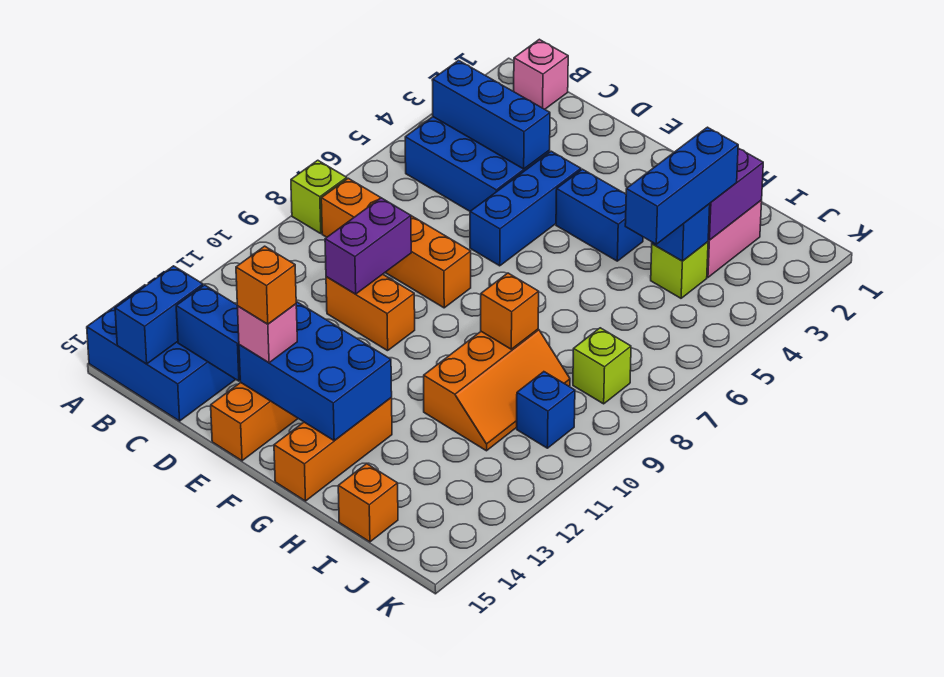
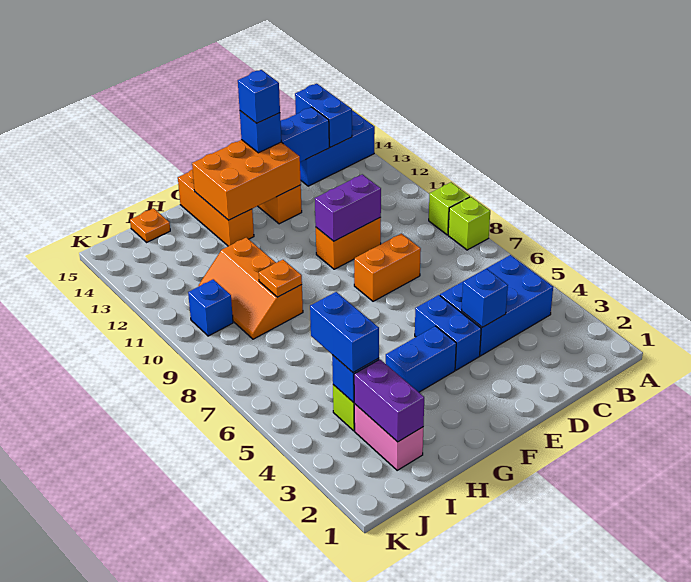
pink brick B1 level 1 -> none
blue brick B4:D4 level 2 -> blue brick D4 level 2
orange brick B8:E8 level 1 -> orange brick D8:E8 level 1
purple brick D9:D10 level 2 -> purple brick D10:E10 level 2
blue brick E4:E6 level 1 -> blue brick E4:E5 level 1
blue brick E13:G14 level 2 -> orange brick E13:G14 level 2
pink brick E14 level 3 -> blue brick E14 level 3
orange brick E14 level 4 -> blue brick E14 level 4
orange brick H9 level 2 -> orange plate H9 level 2
blue brick I3:I5 level 3 -> blue brick I4:I5 level 3
orange brick I15 level 1 -> orange plate I15 level 1
lime brick J8 level 1 -> lime brick A9 level 1

